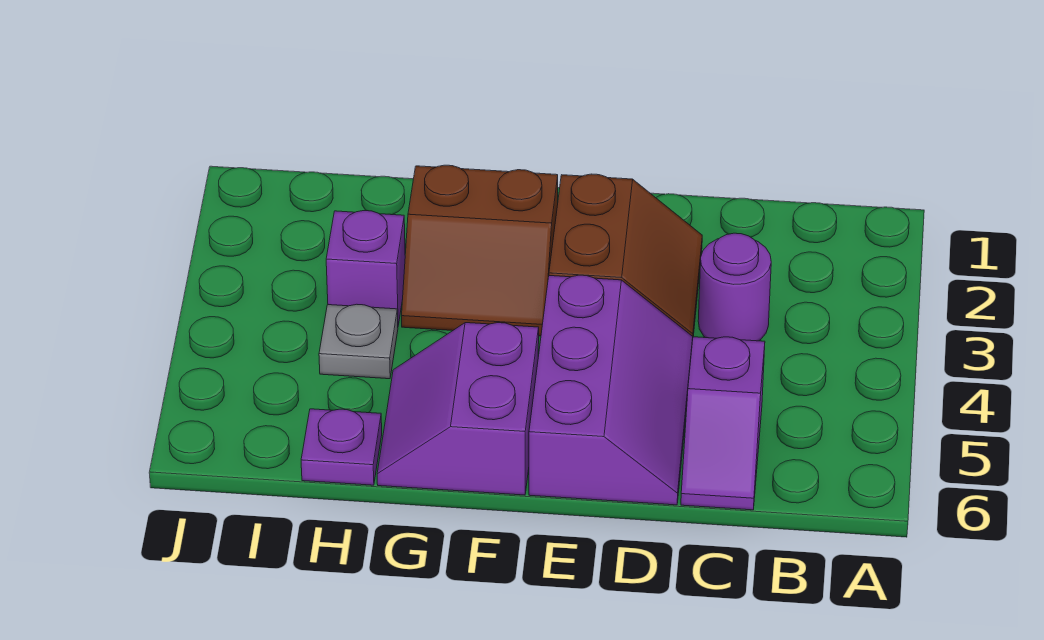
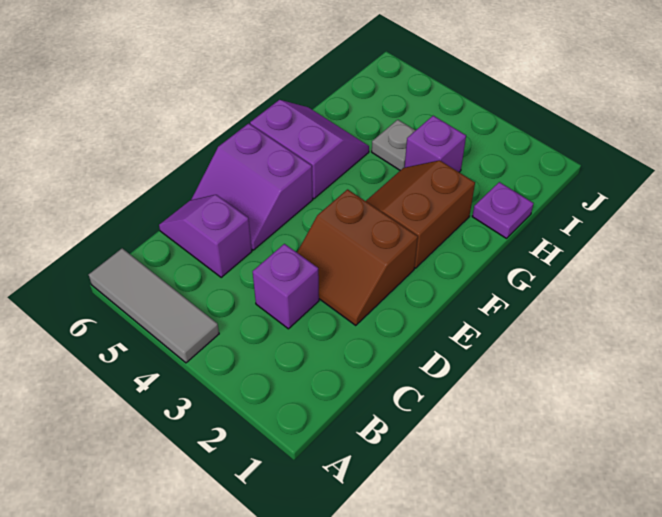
none -> grey tile A4:A6 level 1
purple round brick C3 level 1 -> purple brick C3 level 1
purple slope D4:E6 level 1 top E -> purple slope D5:E6 level 1 top E
purple plate H6 level 1 -> purple plate H1 level 1

